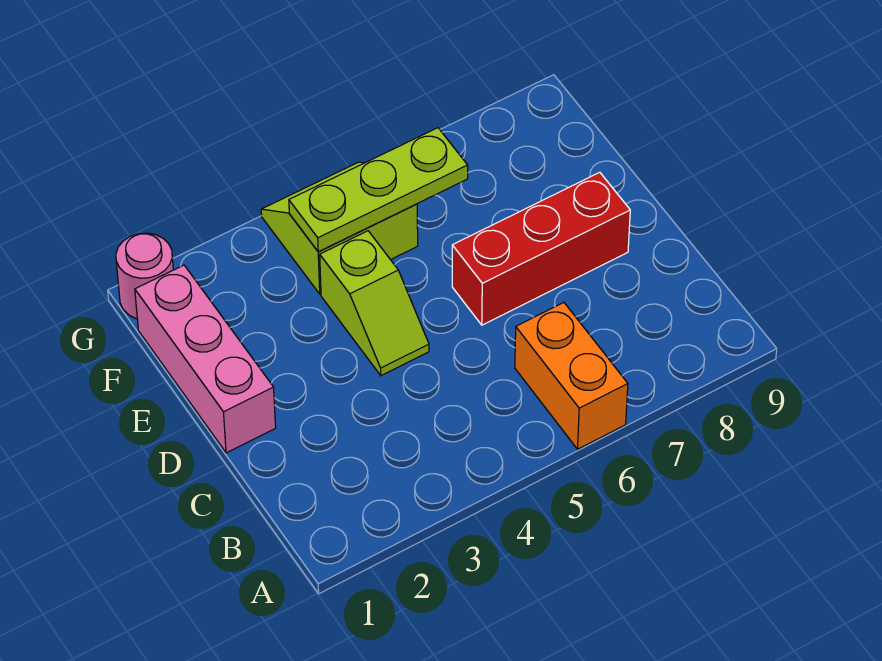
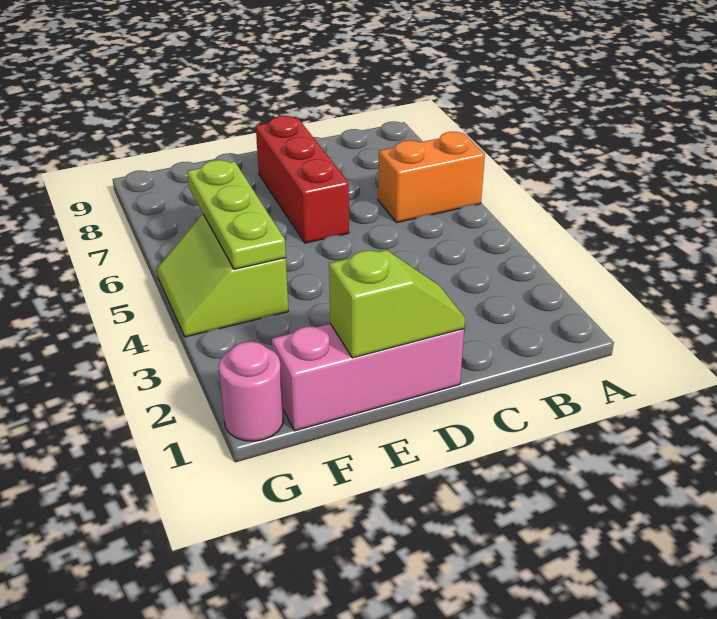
lime slope D4:E4 level 1 top E -> lime slope D1:E1 level 2 top E

